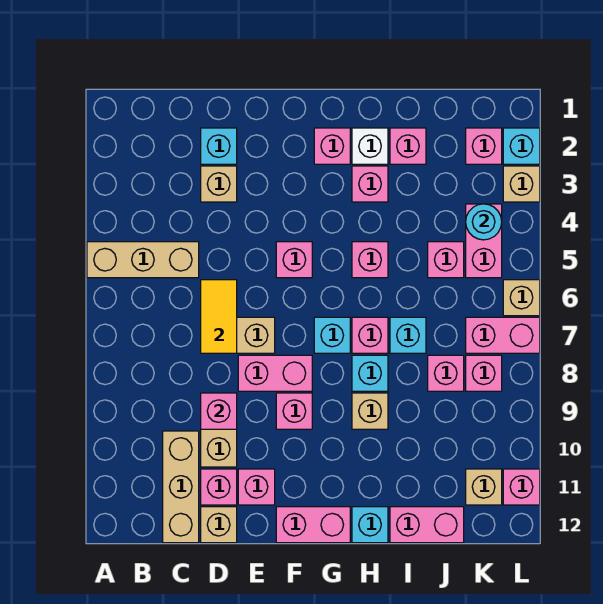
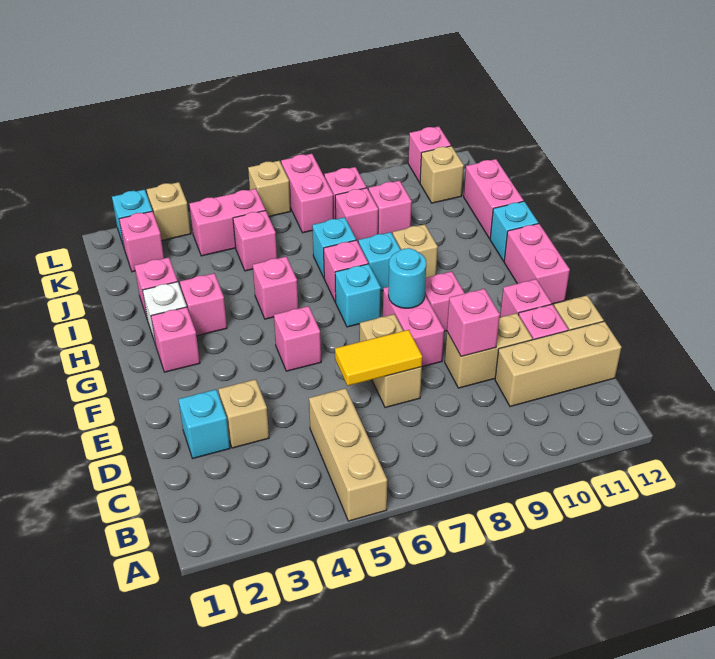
none -> pink brick J9 level 1
cyan round brick K4 level 2 -> cyan round brick F8 level 2

